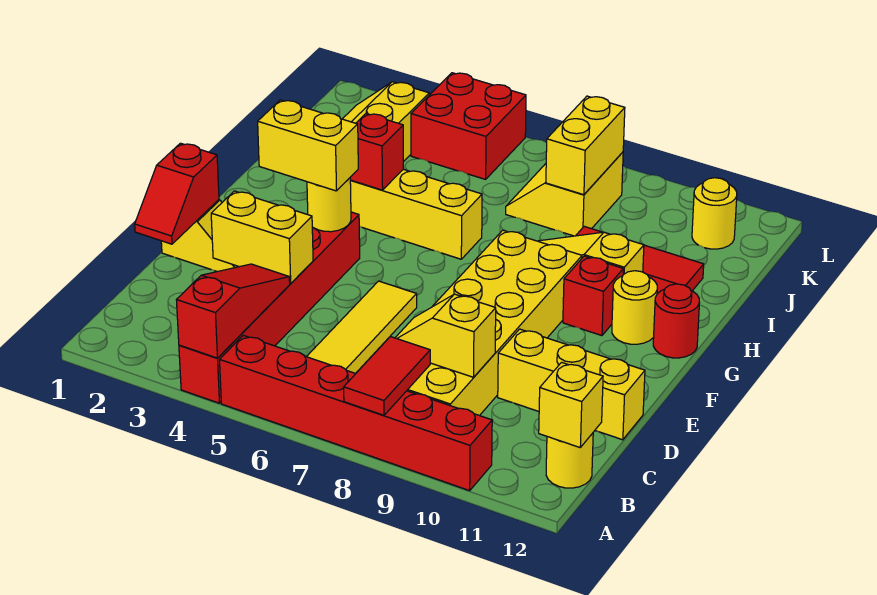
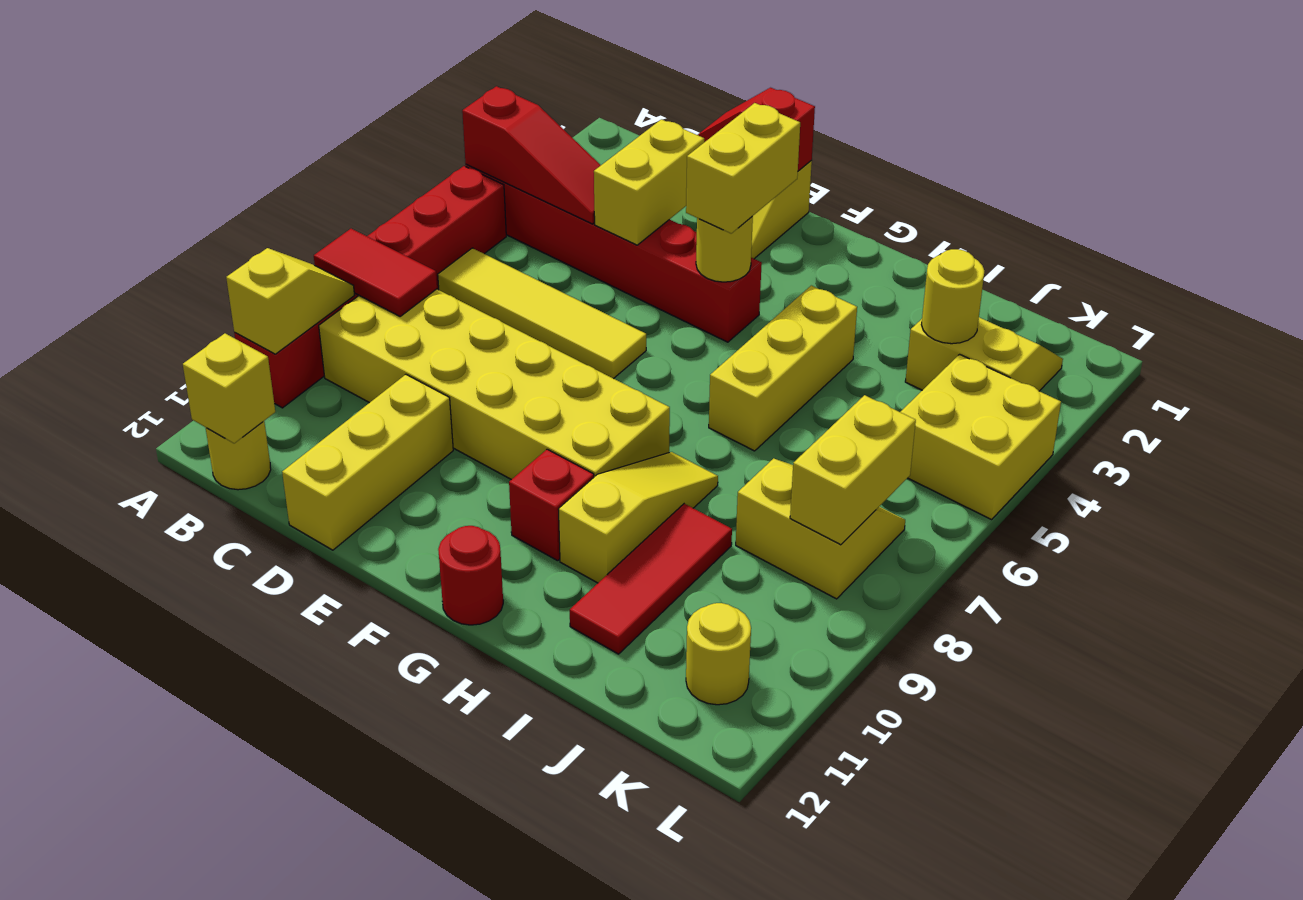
yellow slope C8:C9 level 2 top 9 -> yellow slope A9:A10 level 2 top 10
yellow round brick G11 level 1 -> yellow round brick J3 level 2
red brick H4 level 2 -> none
yellow brick J8:K8 level 2 -> yellow brick K7:K8 level 2
red brick K4:L5 level 1 -> yellow brick K4:L5 level 1

